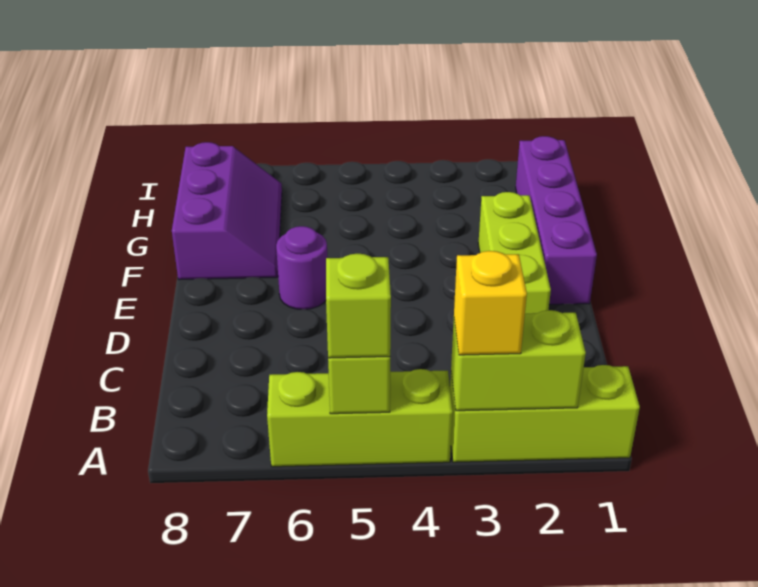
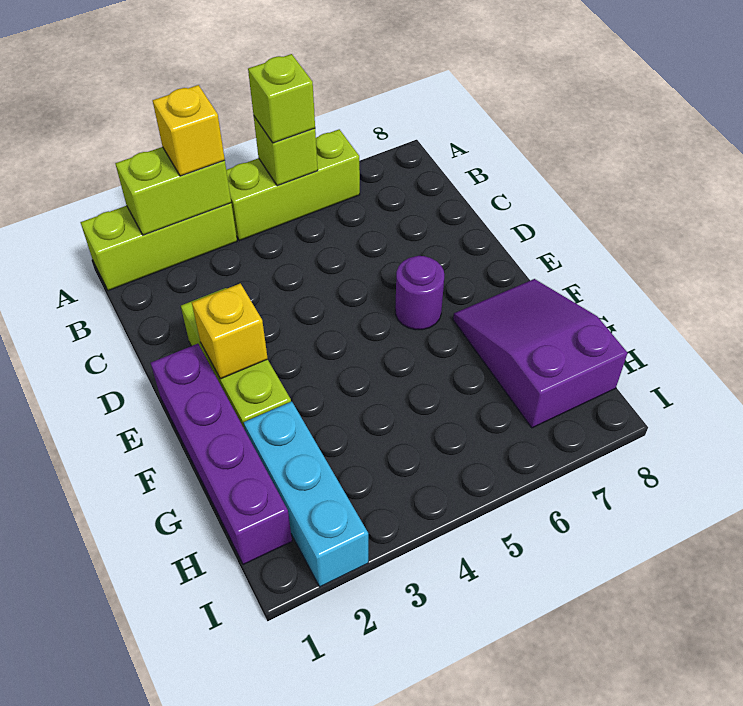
none -> yellow brick E2 level 2
purple slope F7:H8 level 1 top 8 -> purple slope F7:H8 level 1 top H
none -> cyan brick G2:I2 level 1

